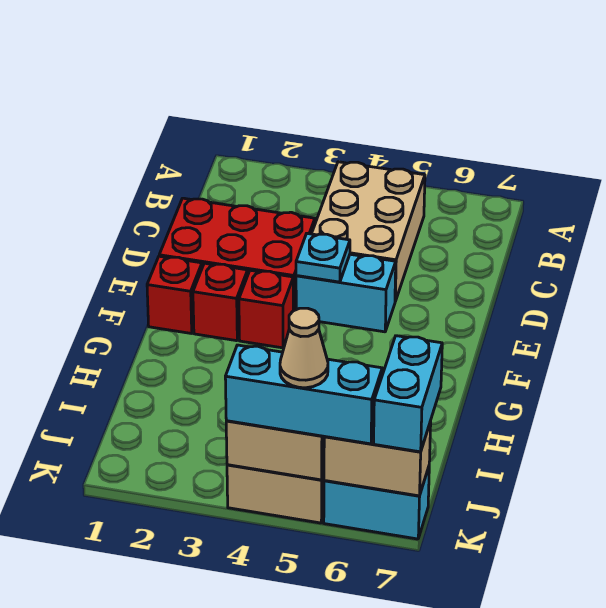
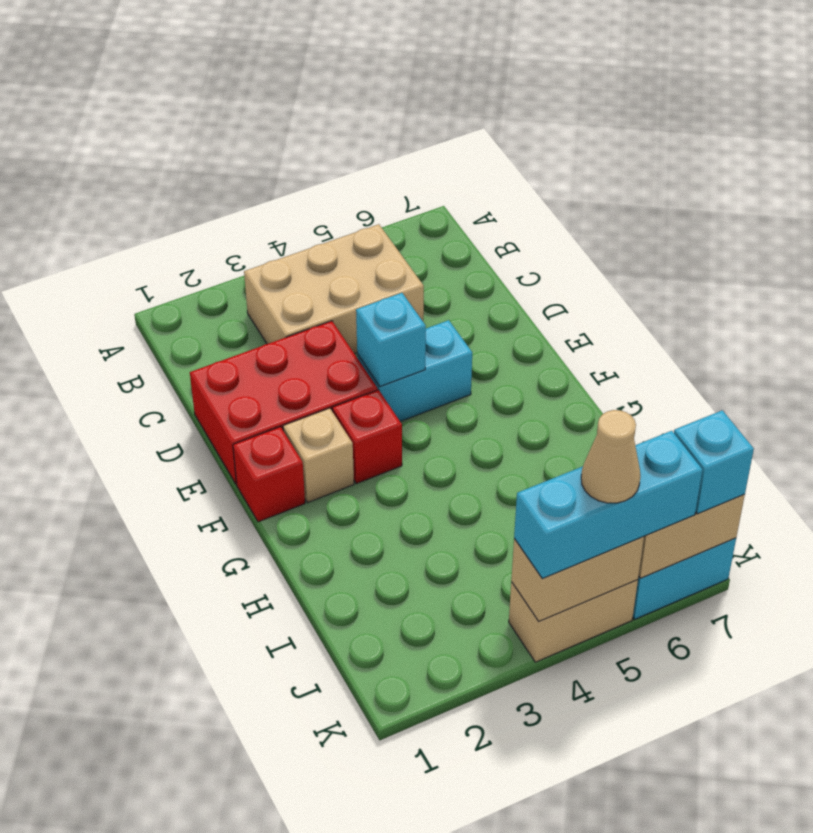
tan brick B4:D5 level 1 -> tan brick B3:C5 level 1
cyan plate E4 level 2 -> cyan brick E4 level 2
red brick F2 level 1 -> tan brick F2 level 1
cyan brick J7:K7 level 3 -> cyan brick K7 level 3

